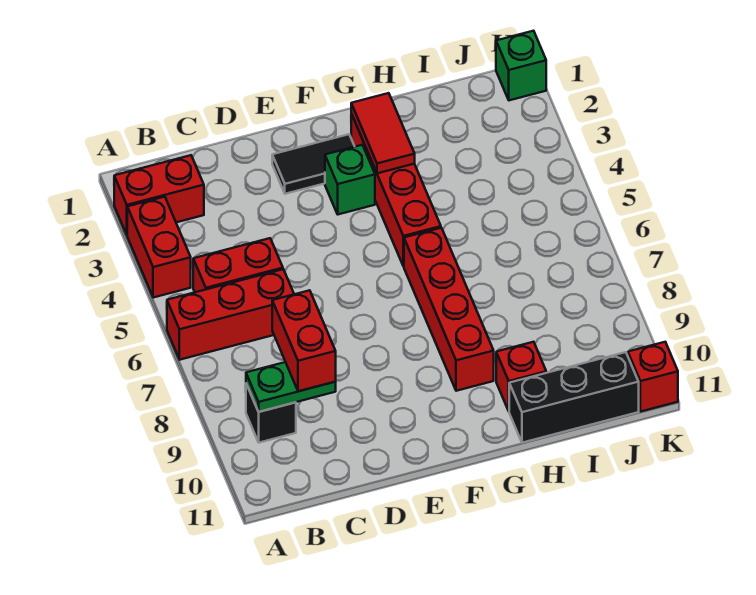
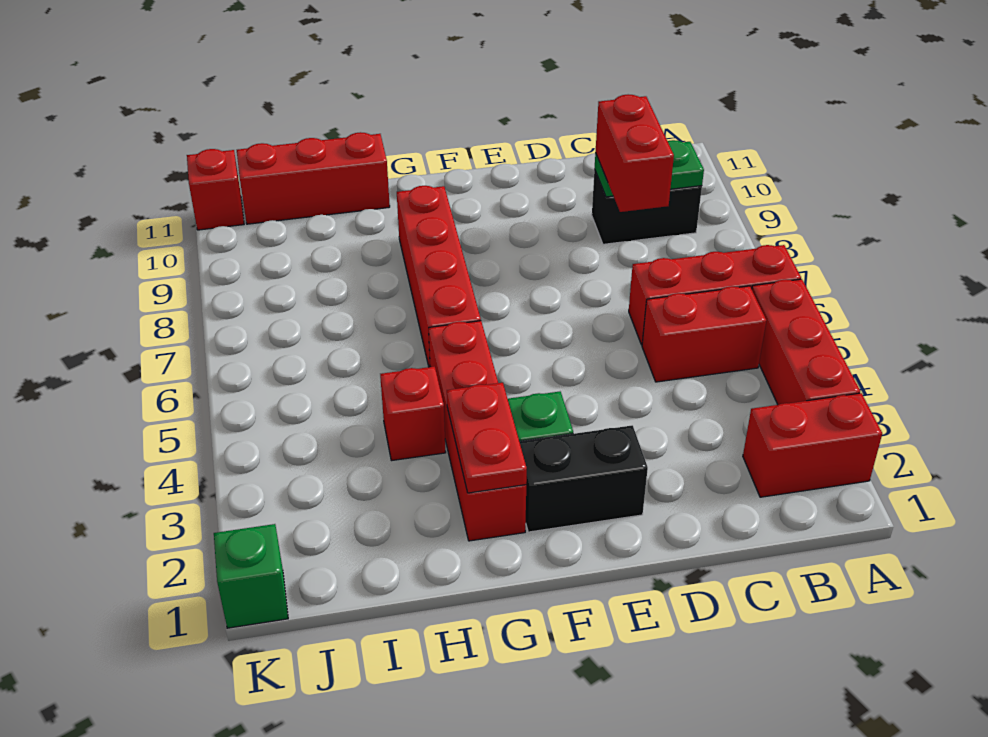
red brick A3:A4 level 1 -> red brick A3:A5 level 1
black brick B9 level 1 -> black brick B9:C9 level 1
black tile E2:F2 level 1 -> black brick E2:F2 level 1
red tile G2:G3 level 2 -> red plate G2:G3 level 2
red brick H10 level 1 -> red brick H4 level 1
black brick H11:J11 level 1 -> red brick H11:J11 level 1

